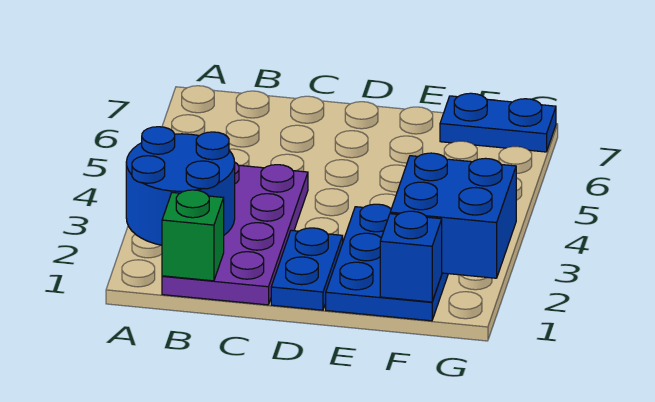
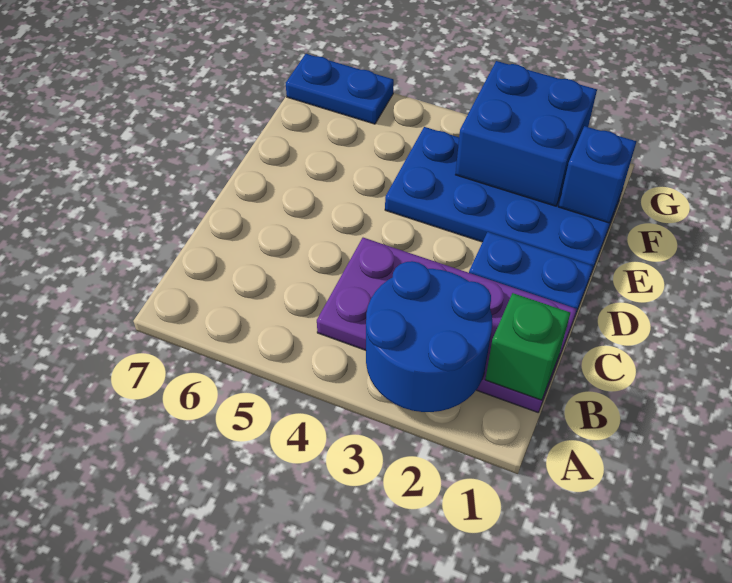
blue plate E1:F3 level 1 -> blue plate E1:F4 level 1
blue plate F7:G7 level 1 -> blue plate G6:G7 level 1

